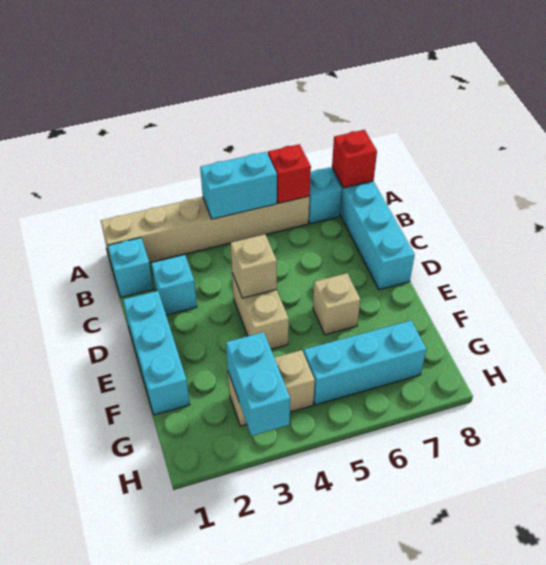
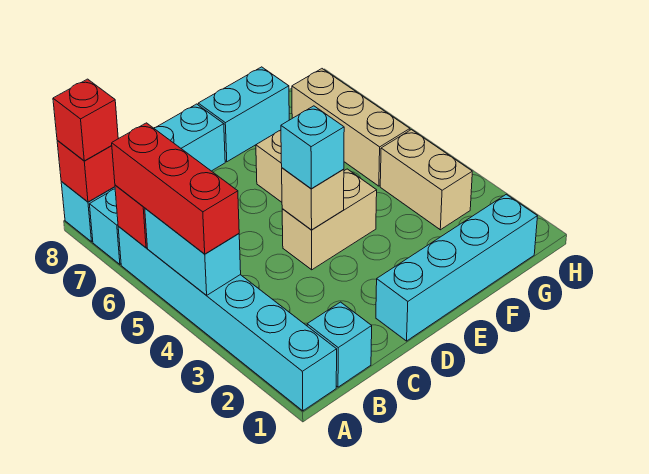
tan brick A1:A6 level 1 -> cyan brick A1:A6 level 1
none -> red brick A4:A6 level 3
none -> red brick A8 level 3
cyan brick C2 level 1 -> cyan brick D4 level 3
cyan brick D1:F1 level 1 -> cyan brick D1:G1 level 1
cyan brick G3:H3 level 2 -> cyan brick E8:F8 level 1
cyan brick G5:G7 level 1 -> tan brick G5:G7 level 1

